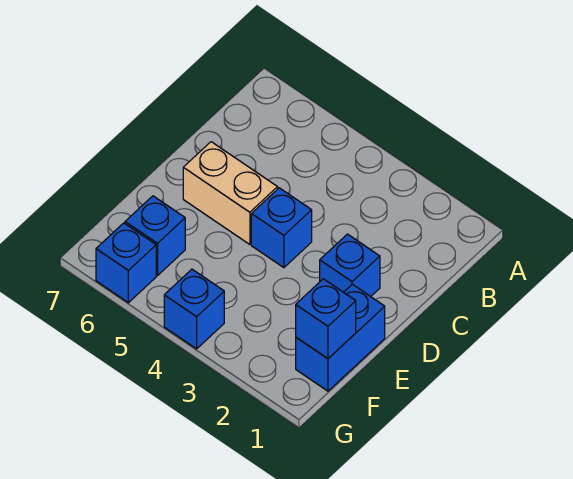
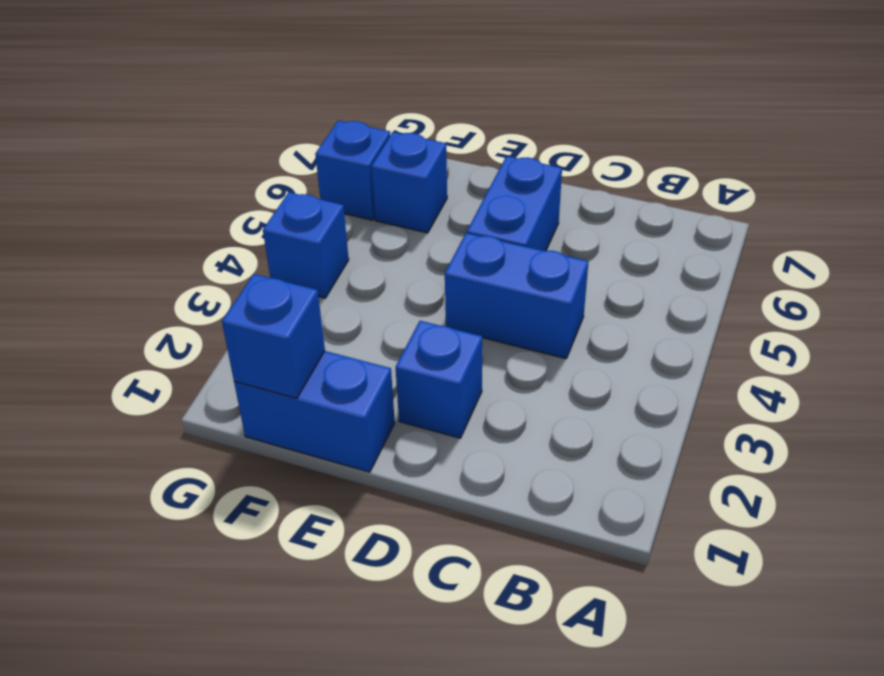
blue brick D4 level 1 -> blue brick C4:D4 level 1
tan brick D5:D6 level 1 -> blue brick D5:D6 level 1

